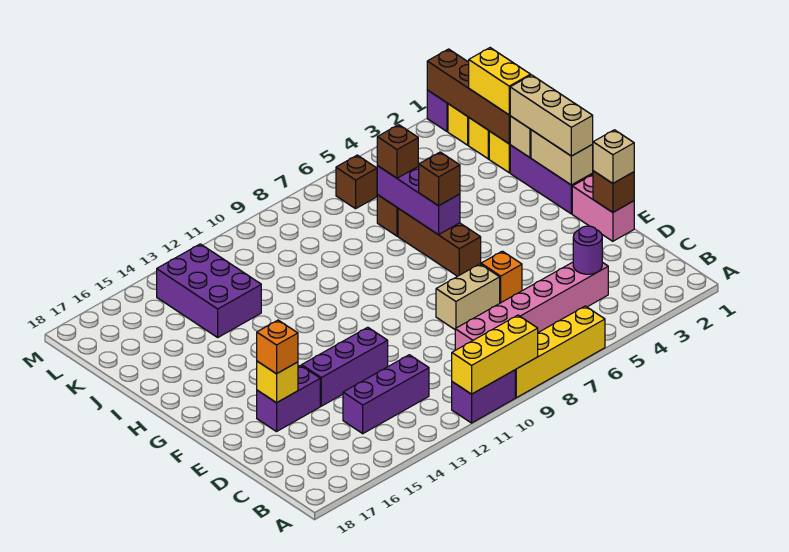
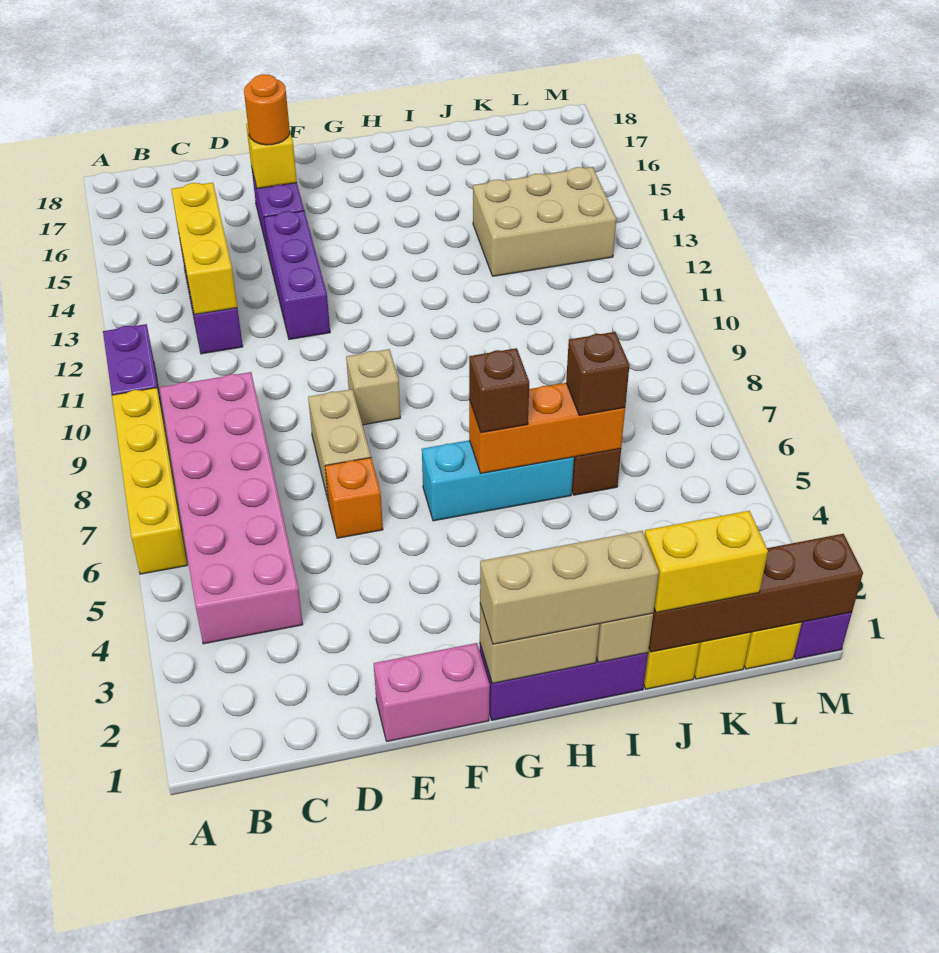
yellow brick A9:A11 level 2 -> yellow brick C12:C14 level 2
pink brick C4:C9 level 1 -> pink brick B4:C9 level 1
purple round brick C4 level 2 -> none
brown brick E1 level 2 -> none
tan brick E1 level 3 -> tan brick F9 level 1
orange brick E16 level 3 -> orange round brick E16 level 3
brown brick G6:I6 level 1 -> cyan brick G6:I6 level 1
purple brick H6:J6 level 2 -> orange brick H6:J6 level 2
purple brick J13:L14 level 1 -> tan brick J13:L14 level 1
brown brick L6 level 1 -> none

